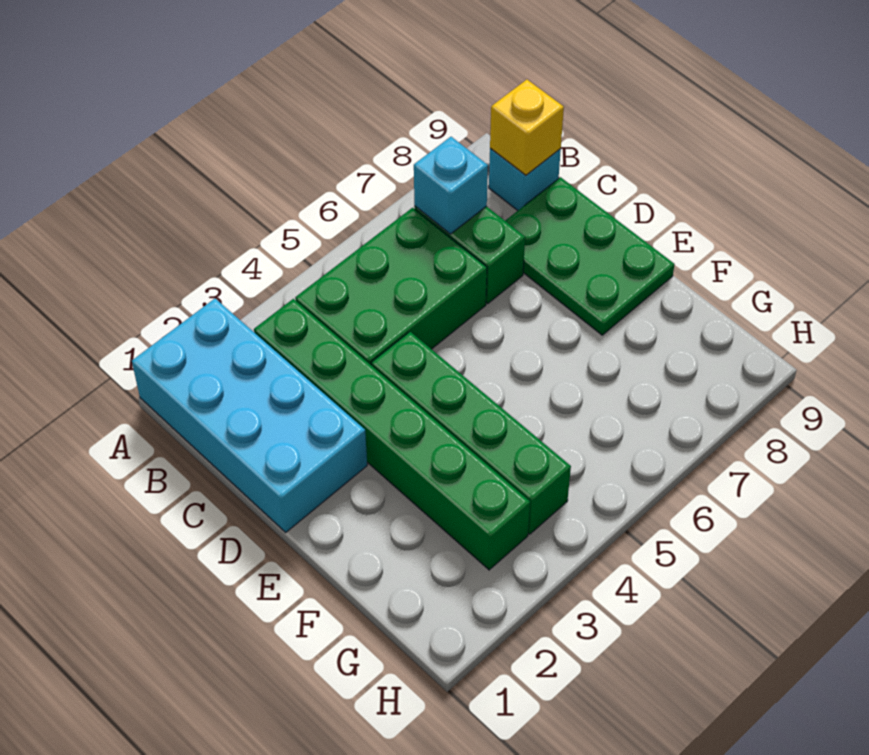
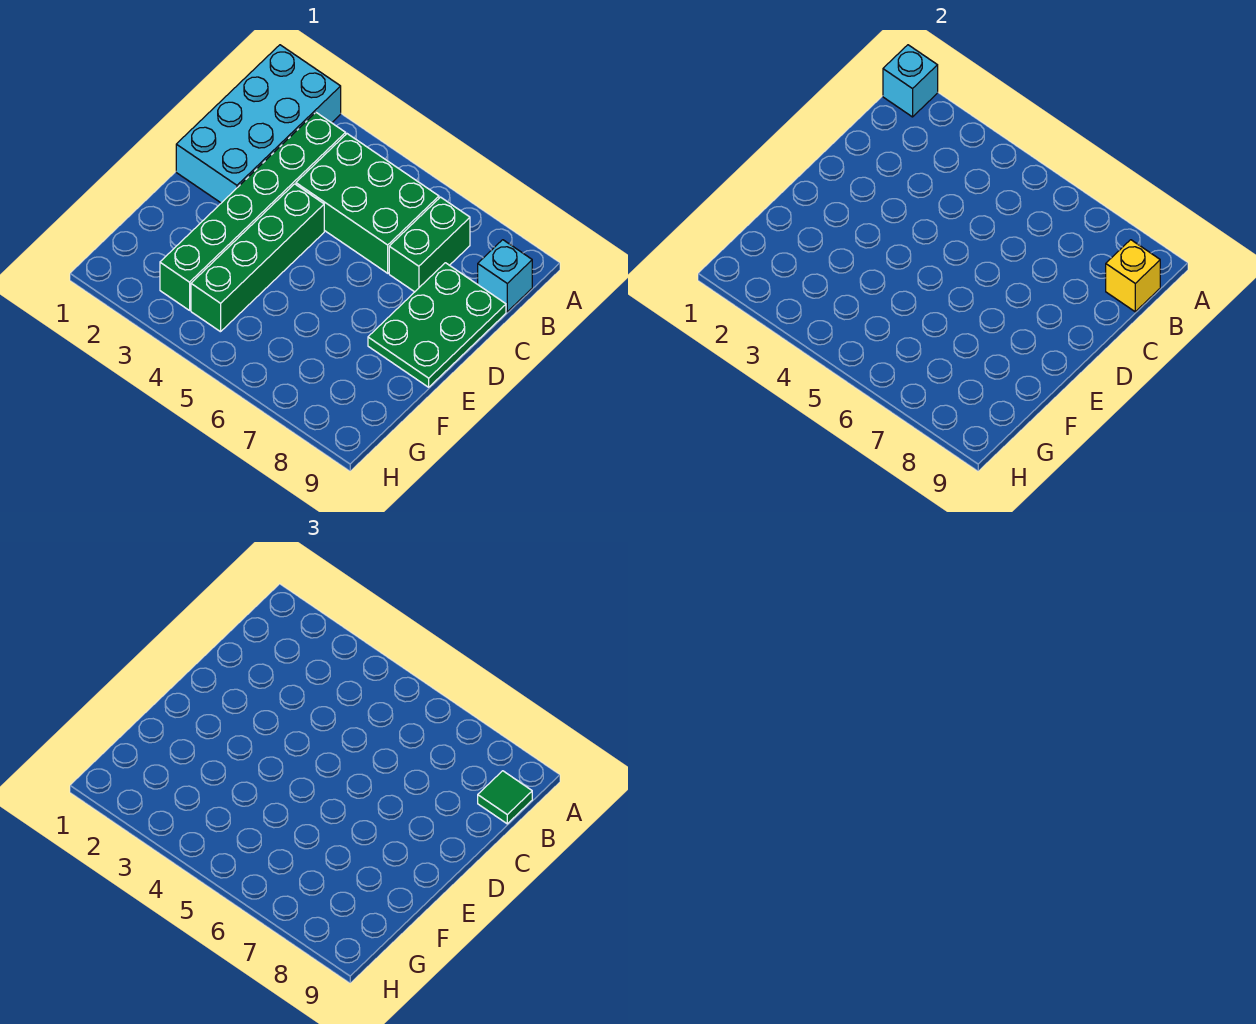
cyan brick B7 level 2 -> cyan brick A1 level 2
none -> green tile B9 level 3

